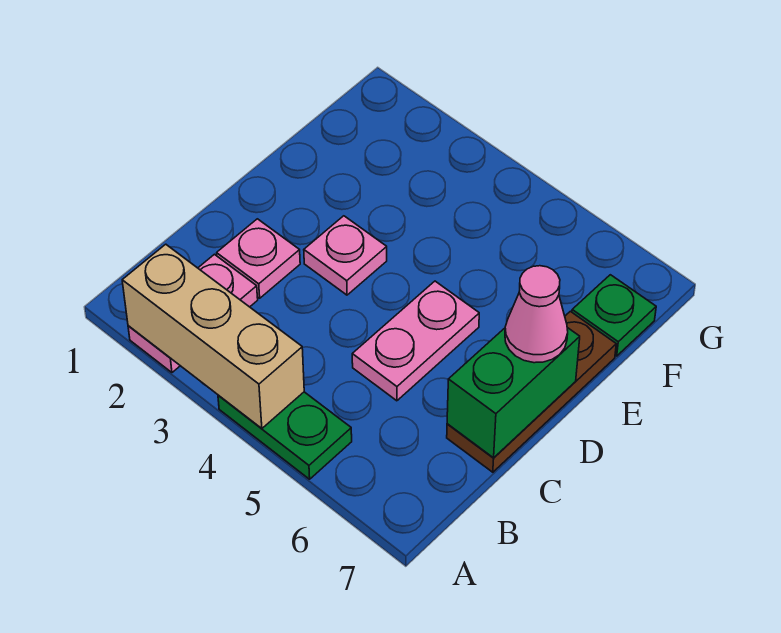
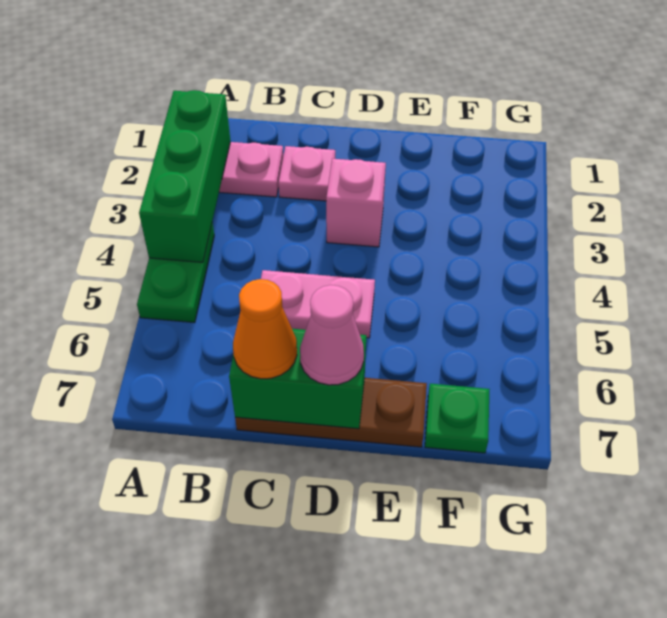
tan brick A2:A4 level 2 -> green brick A2:A4 level 2
none -> orange cone C7 level 3
pink plate D3 level 1 -> pink brick D3 level 1

